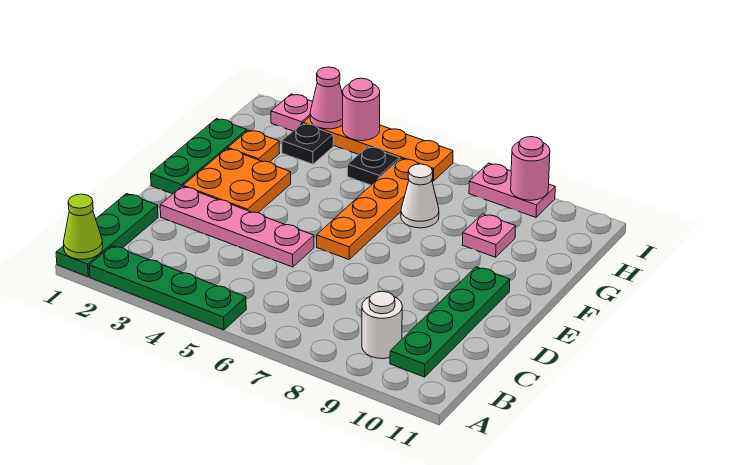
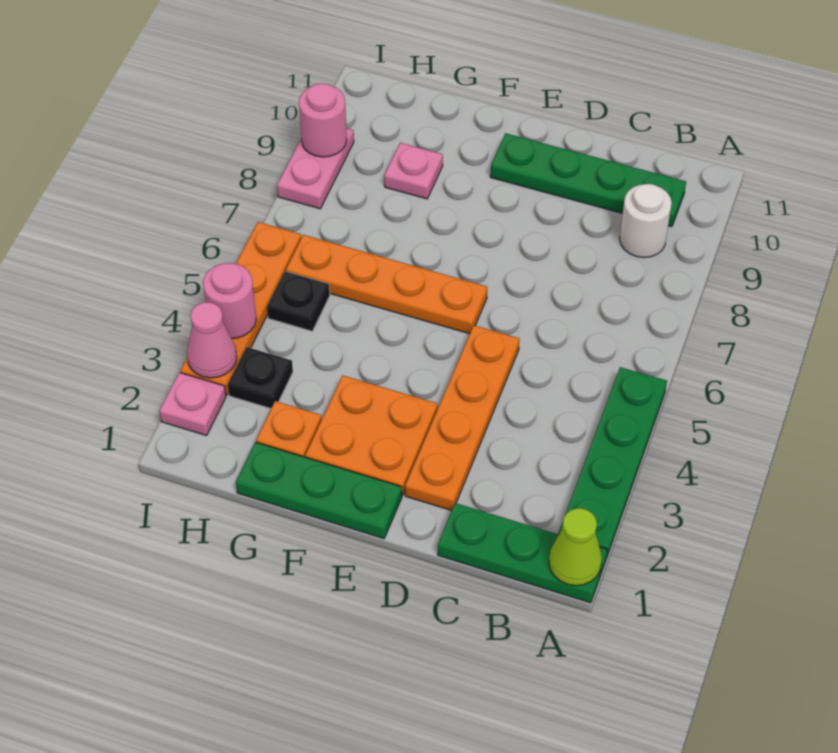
pink plate D2:D5 level 1 -> orange plate D2:D5 level 1
white cone G7 level 1 -> none

